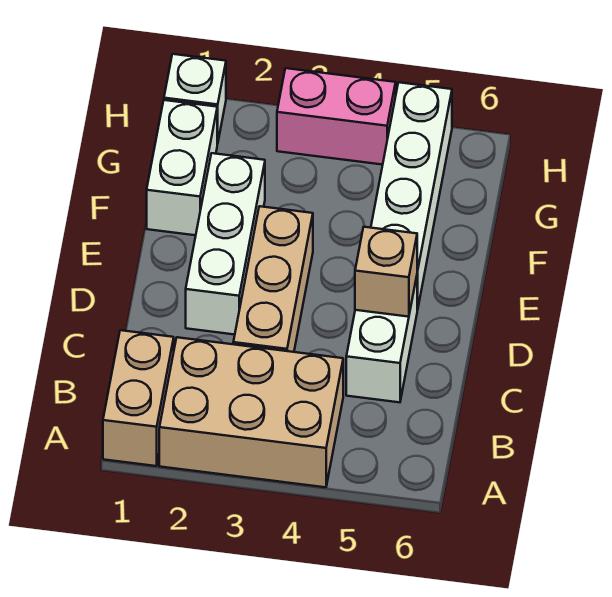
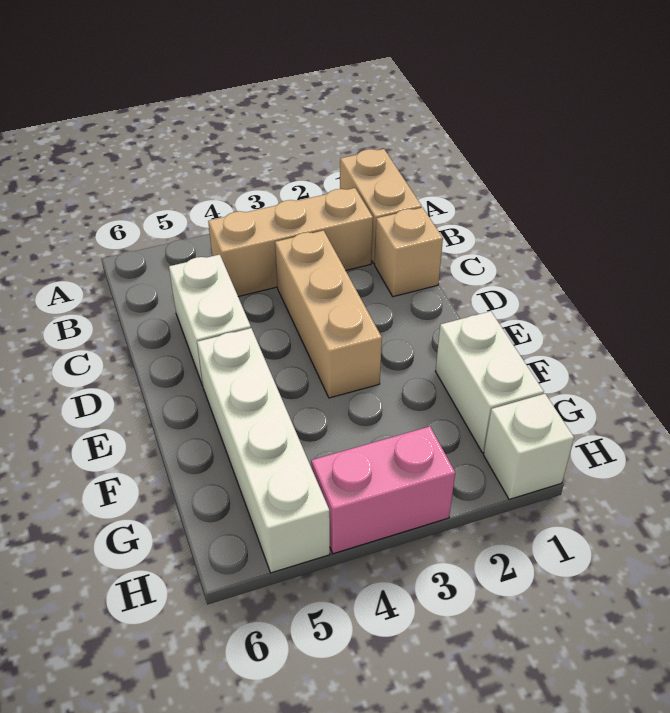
tan brick A2:B4 level 1 -> tan brick B2:B4 level 1
white brick D2:F2 level 1 -> none
tan brick D5 level 2 -> tan brick C1 level 1

